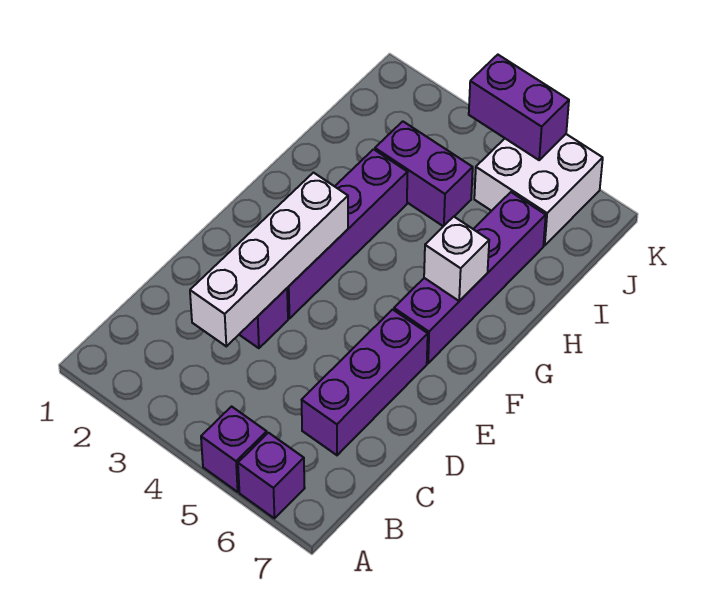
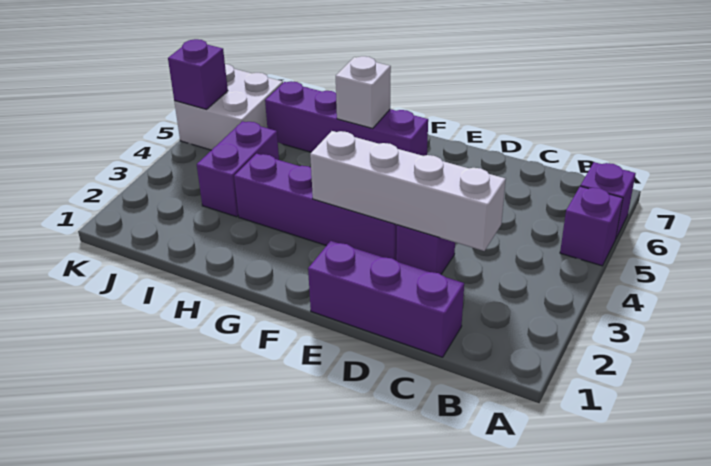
purple brick C6:E6 level 1 -> purple brick C1:E1 level 1
purple brick K4:K5 level 2 -> purple brick K5 level 2

